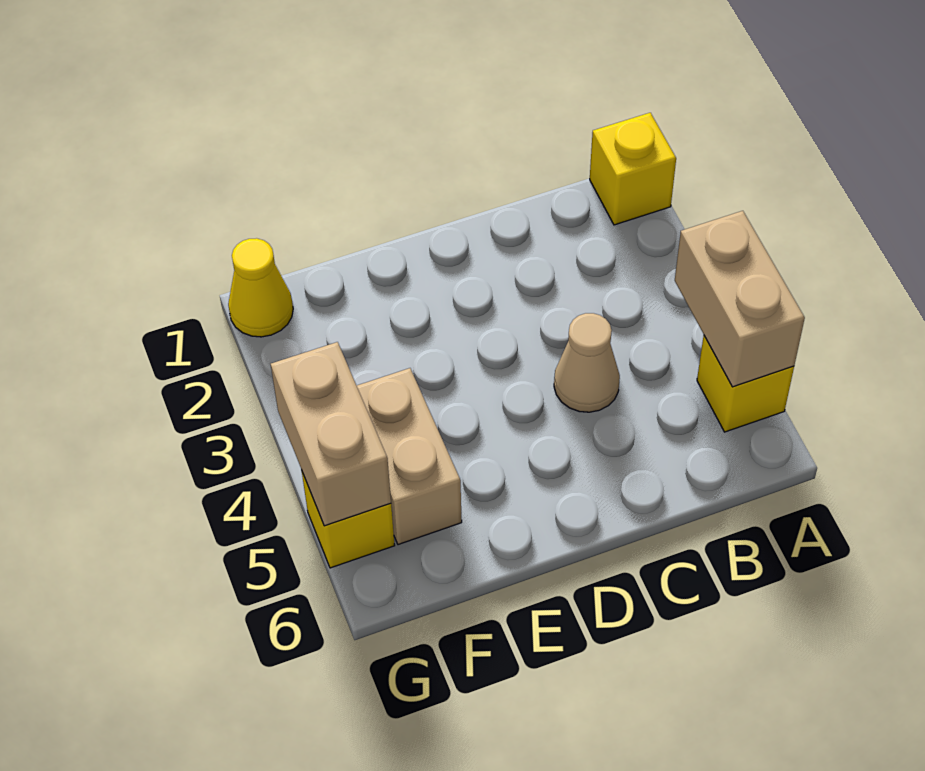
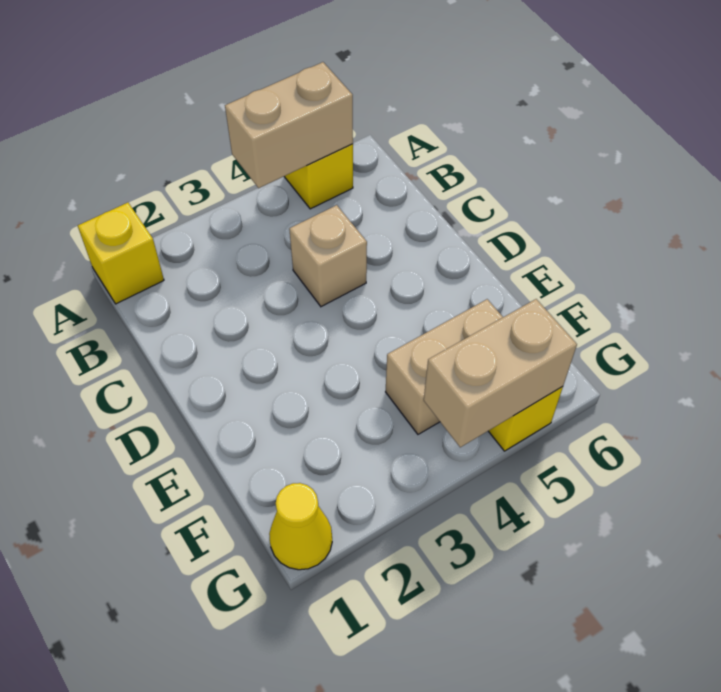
tan cone C4 level 1 -> tan brick C4 level 1

